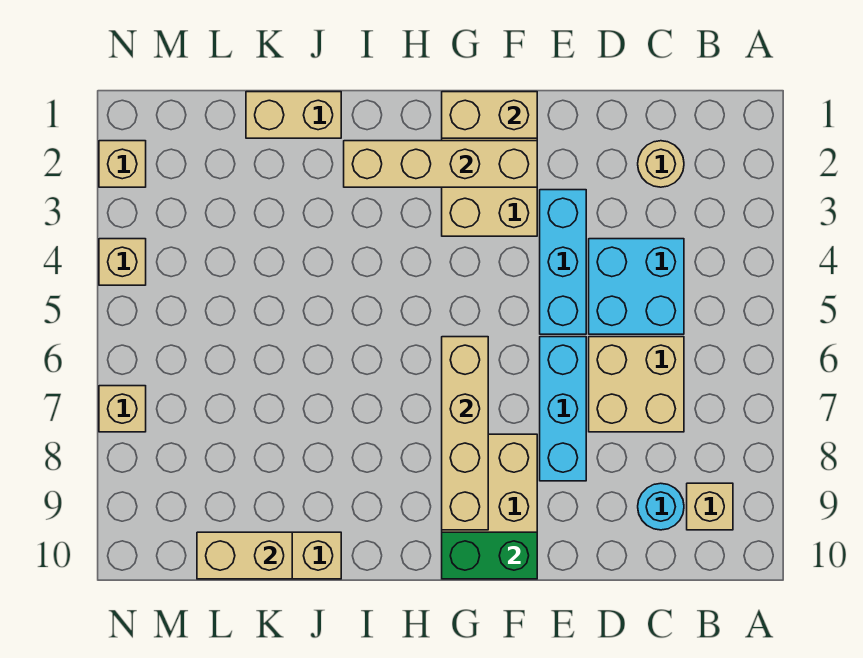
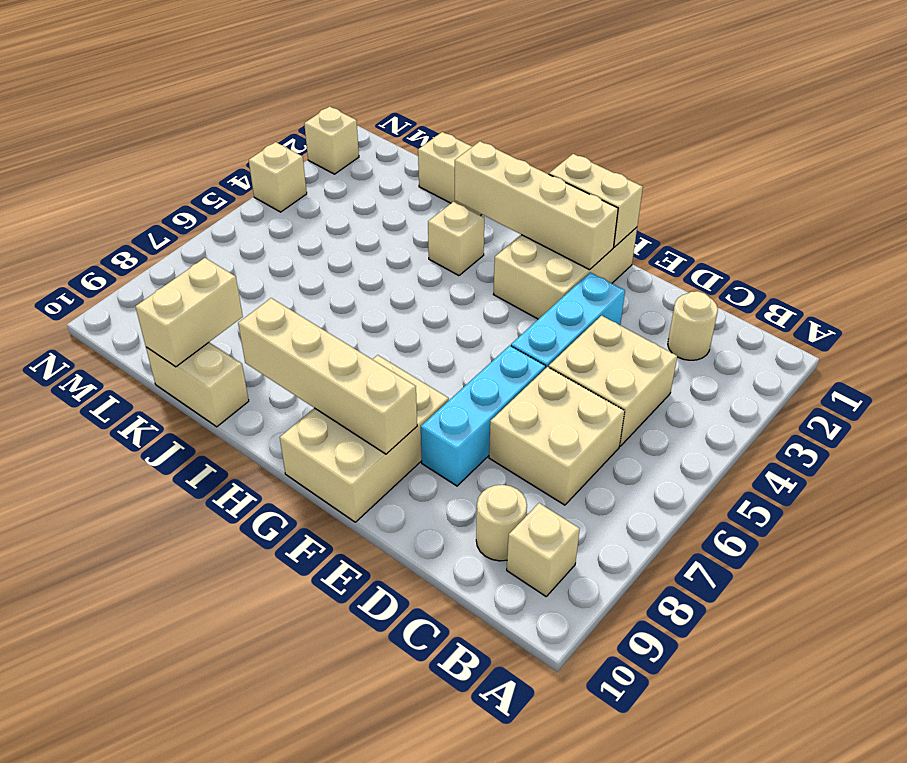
cyan brick C4:D5 level 1 -> tan brick C4:D5 level 1
cyan round brick C9 level 1 -> tan round brick C9 level 1
green brick F10:G10 level 2 -> none
tan brick G6:G9 level 2 -> tan brick F9:I9 level 2
tan brick K10:L10 level 2 -> tan brick K9:K10 level 2
tan brick N7 level 1 -> tan brick I3 level 1

